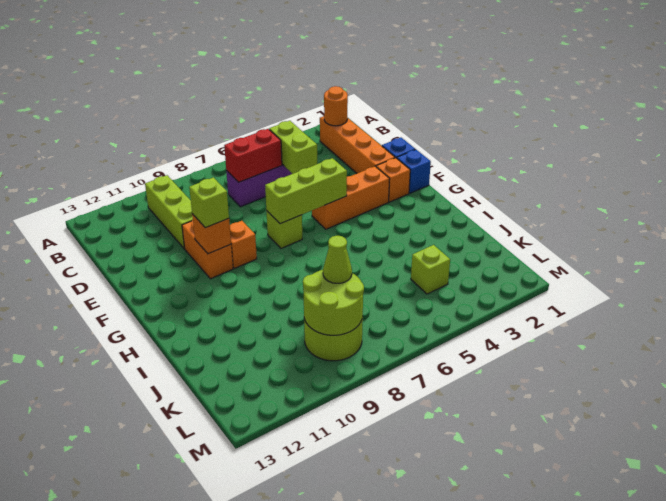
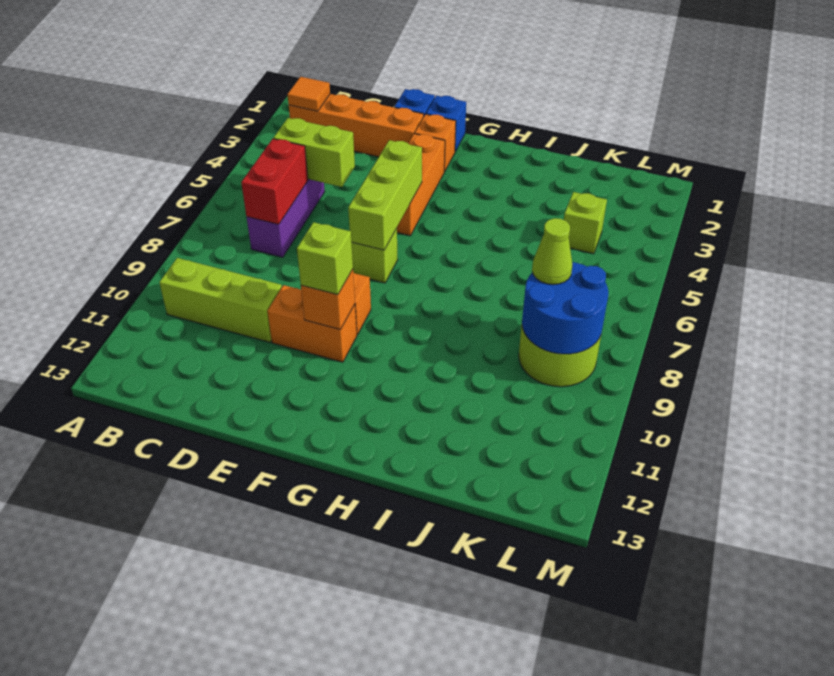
orange round brick B2 level 2 -> orange tile B2 level 2
lime round brick K8:L9 level 2 -> blue round brick K8:L9 level 2

